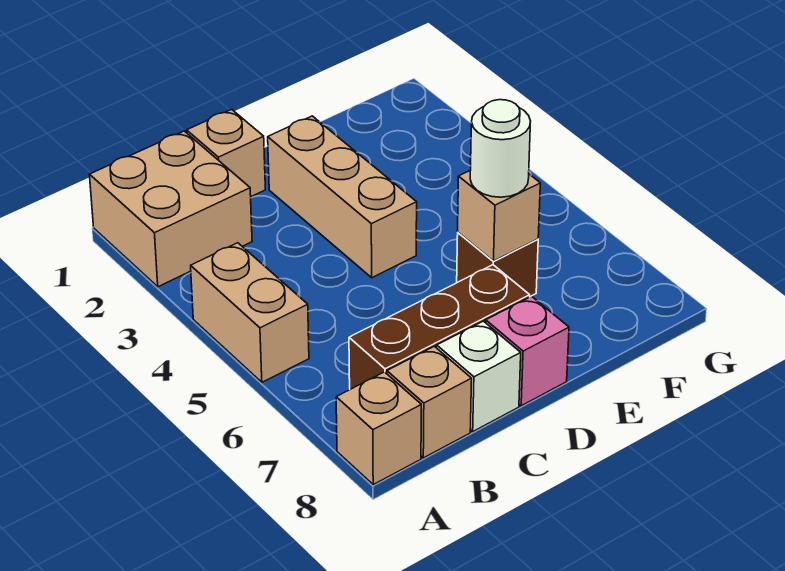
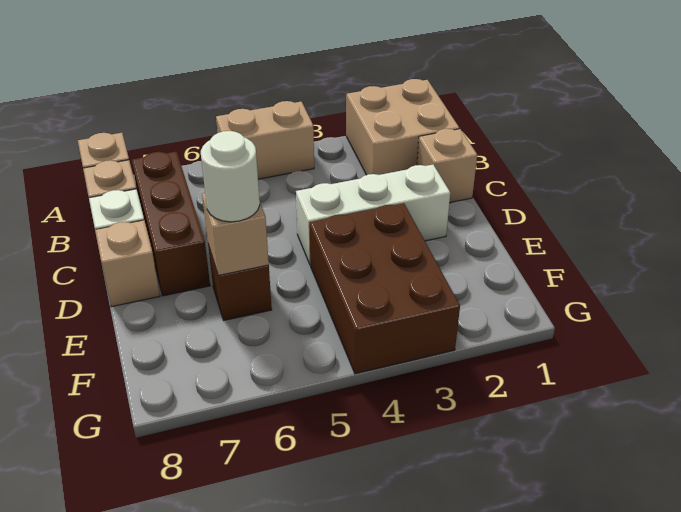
tan brick D2:D4 level 1 -> white brick D2:D4 level 1
pink brick D8 level 1 -> tan brick D8 level 1
none -> brown brick E3:G4 level 1

